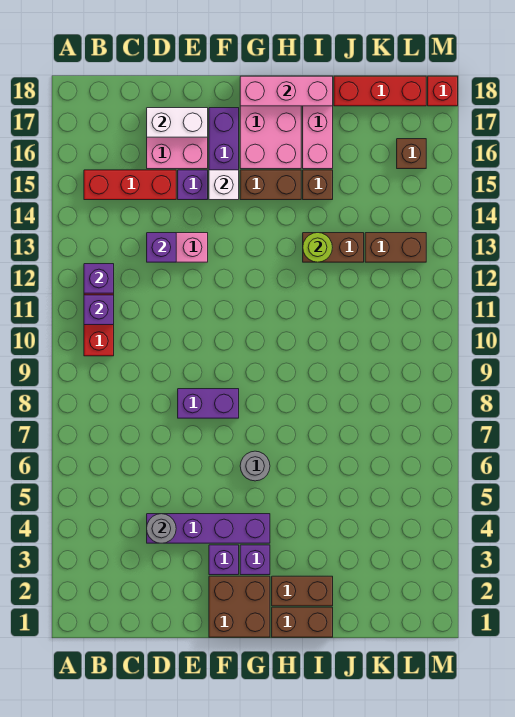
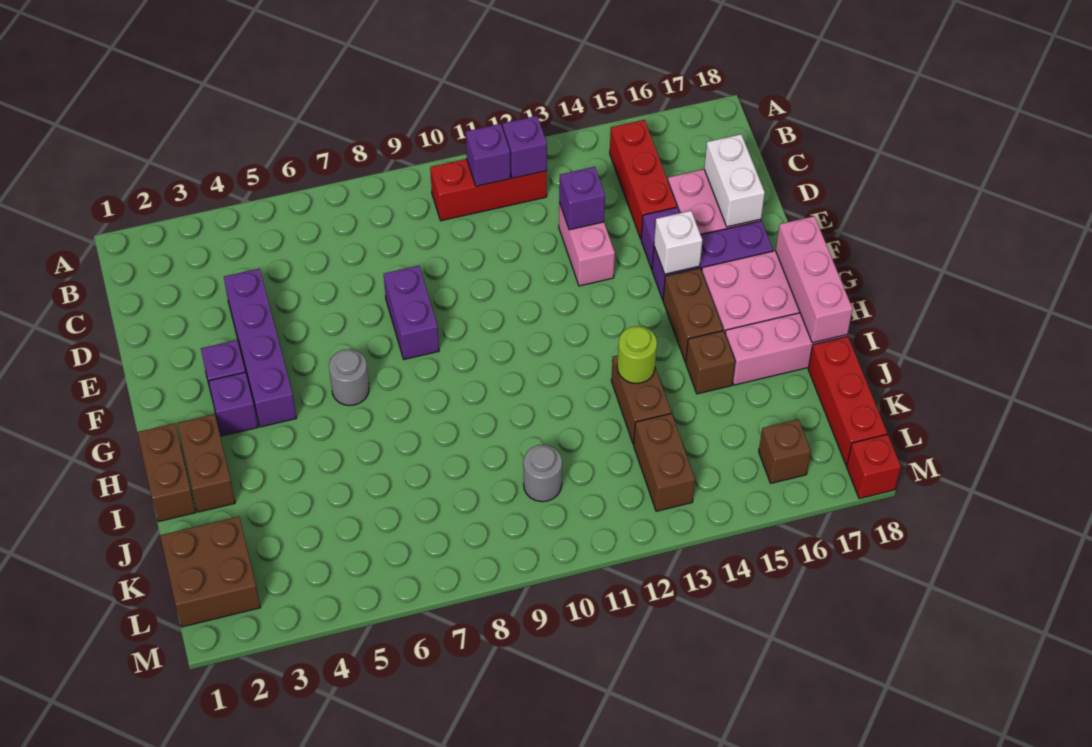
grey round brick D4 level 2 -> grey round brick K10 level 1
brown brick F1:G2 level 1 -> brown brick K1:L2 level 1

